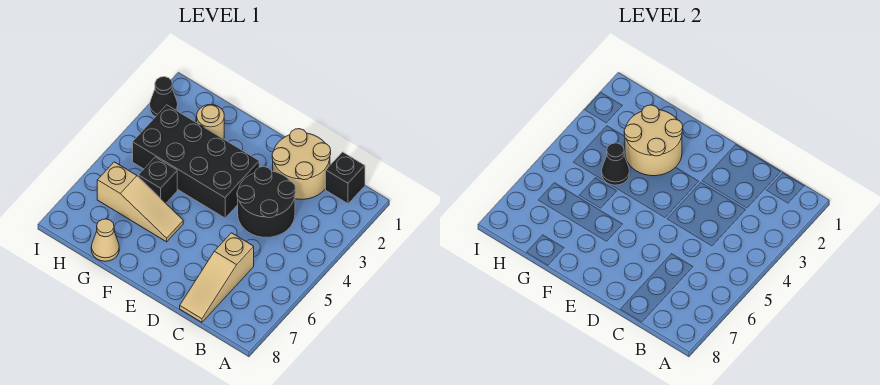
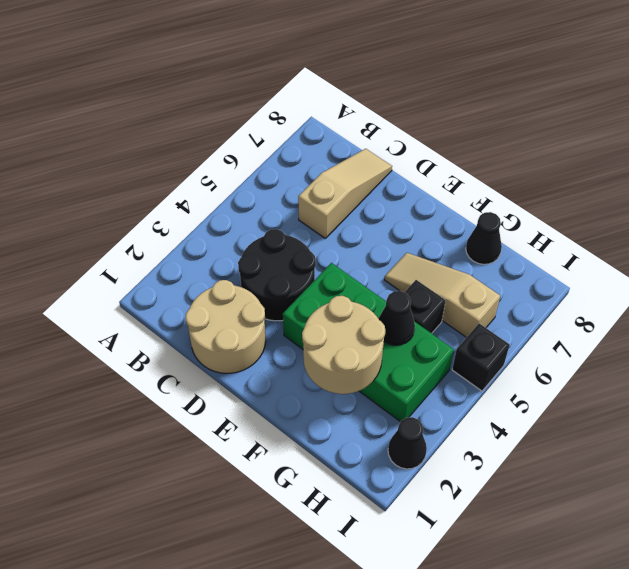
black brick B1 level 1 -> black brick I5 level 1
black brick E3:H4 level 1 -> green brick E3:H4 level 1
tan round brick G2 level 1 -> none
tan cone G8 level 1 -> black cone G8 level 1

